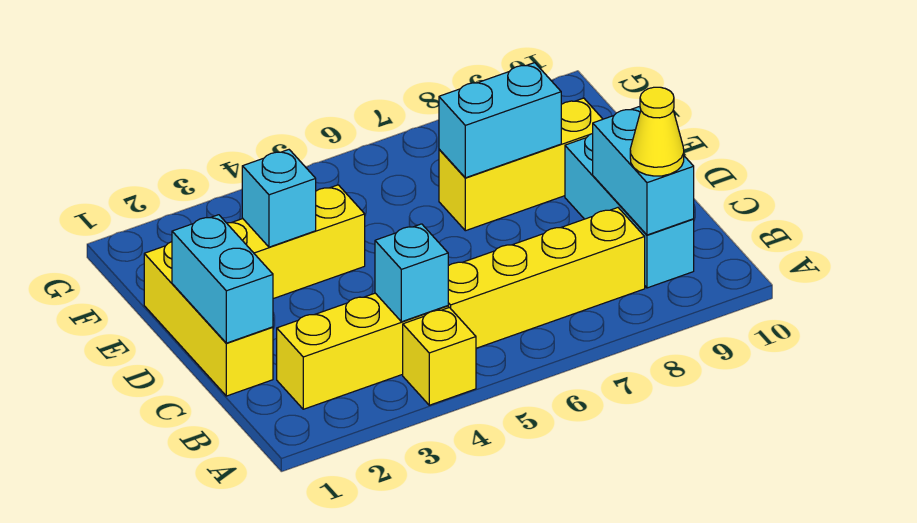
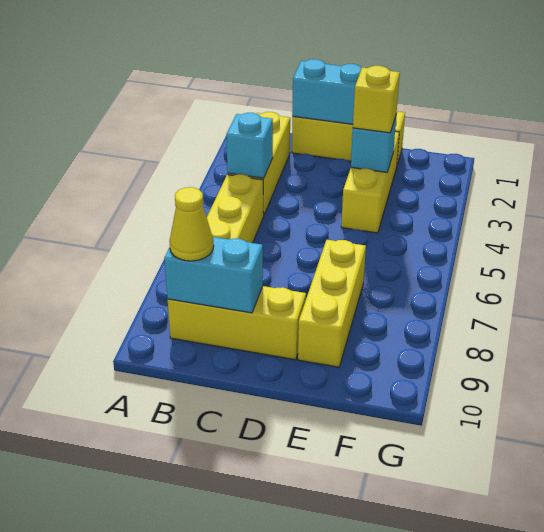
yellow brick A4 level 1 -> yellow brick E3 level 3
cyan brick B9:D9 level 1 -> yellow brick B9:D9 level 1
cyan brick E7:E8 level 2 -> none

